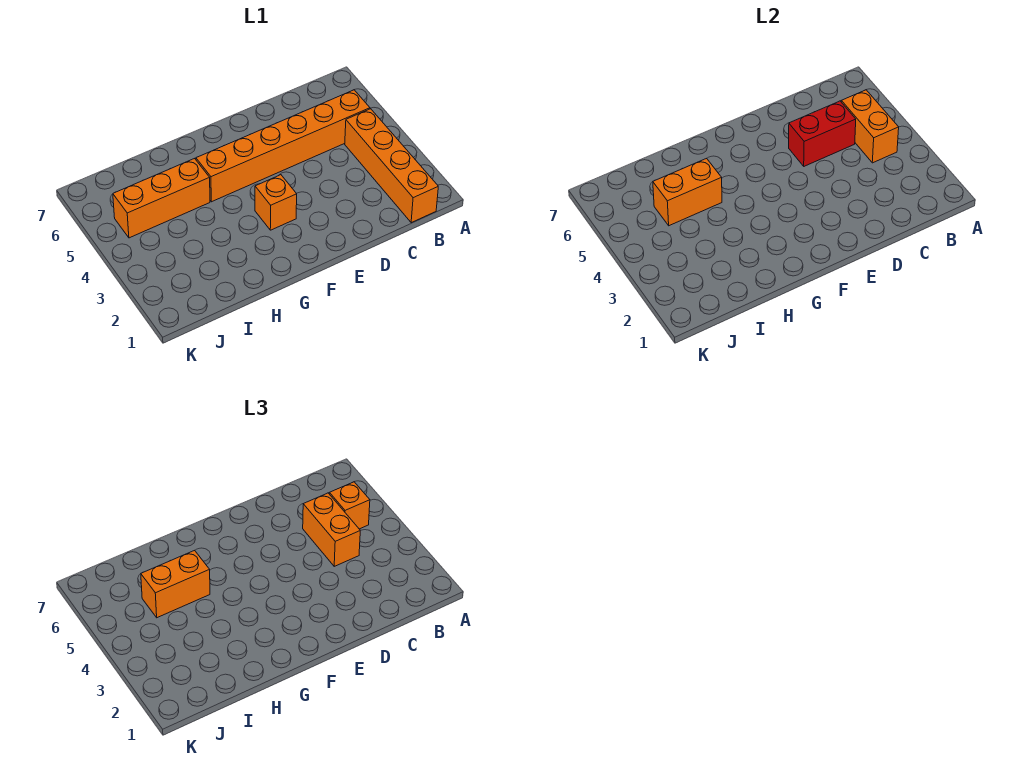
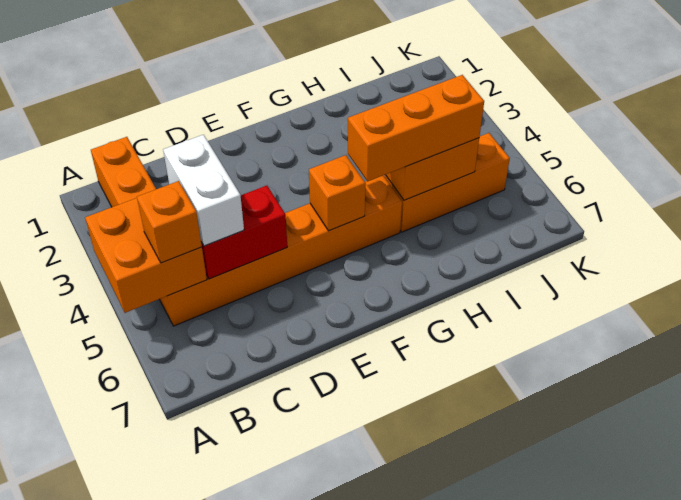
orange brick B4:B5 level 2 -> orange brick A4:B5 level 2
orange brick C4:C5 level 3 -> white brick C4:C5 level 3
orange brick F3 level 1 -> orange brick F5 level 2
orange brick H5:I5 level 3 -> orange brick G5:I5 level 3

